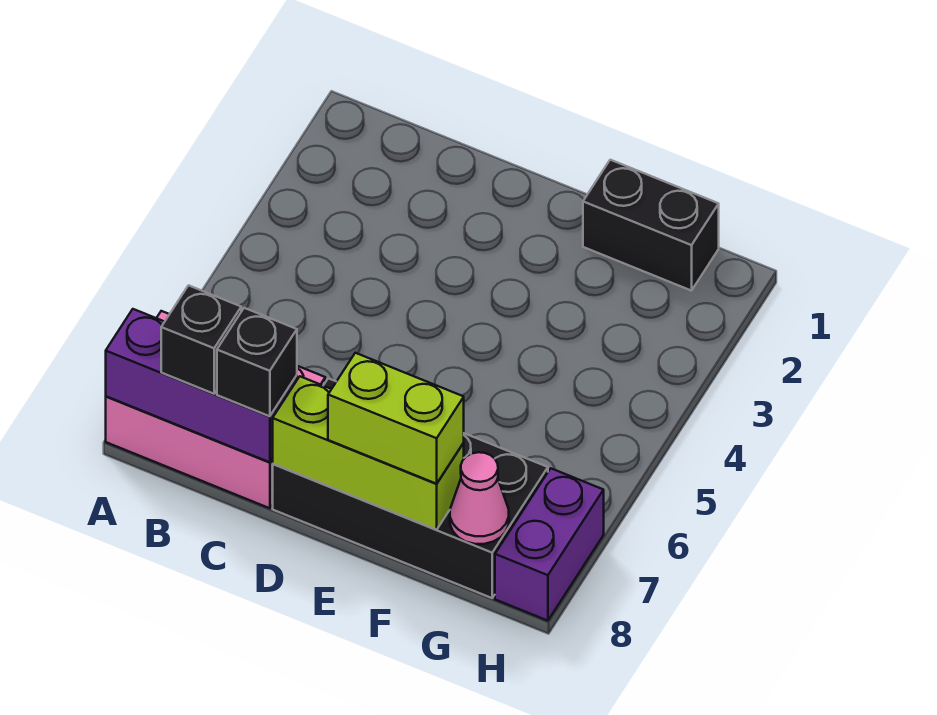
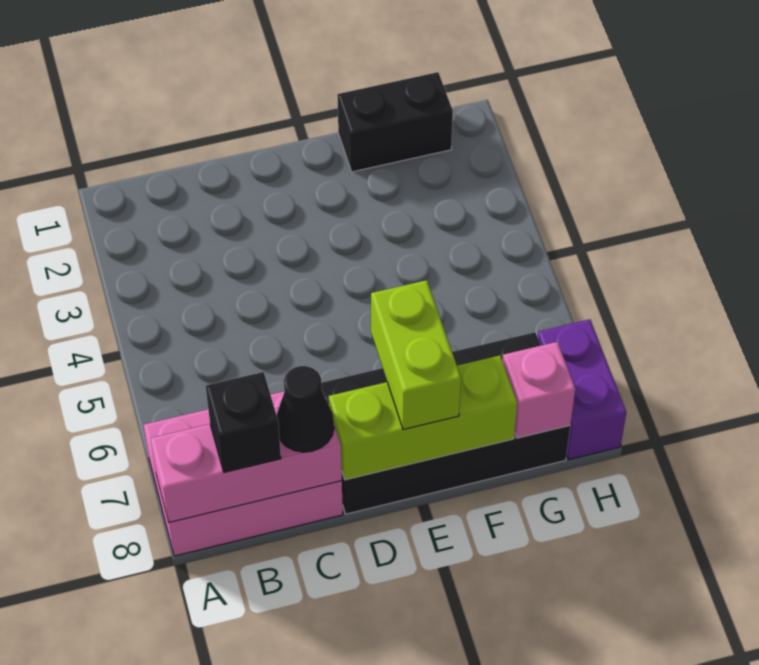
purple brick A8:C8 level 2 -> pink brick A8:C8 level 2
black brick C8 level 3 -> black cone C8 level 3
lime brick E8:F8 level 3 -> lime brick E7:E8 level 3
pink cone G8 level 2 -> pink brick G8 level 2

